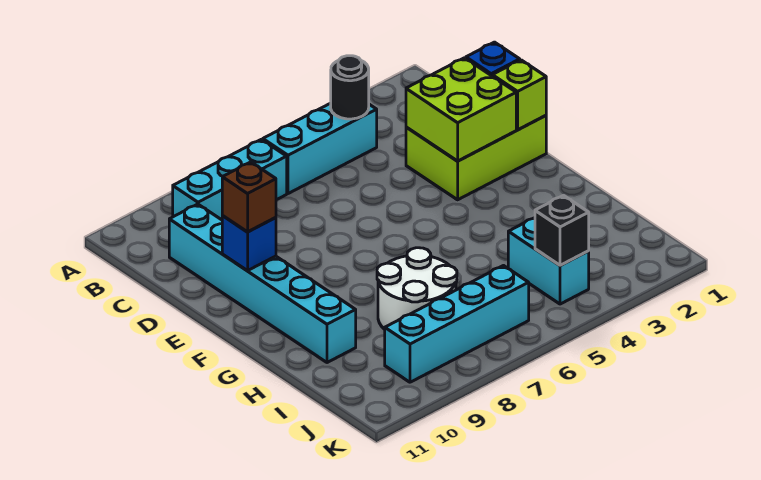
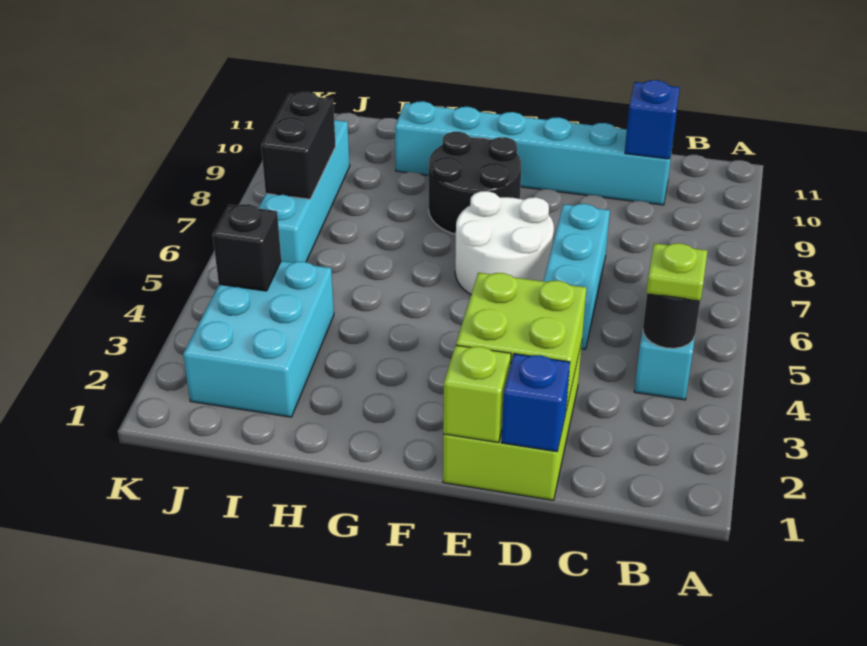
none -> lime plate B4 level 3
cyan brick B7:B9 level 1 -> cyan brick D5:D7 level 1
blue brick E10 level 2 -> blue brick C10 level 2
brown brick E10 level 3 -> none
none -> black round brick F8:G9 level 1
white round brick H7:I8 level 1 -> white round brick E6:F7 level 1
cyan brick I4:J4 level 1 -> cyan brick I2:J4 level 1
none -> black brick J7:J8 level 2

